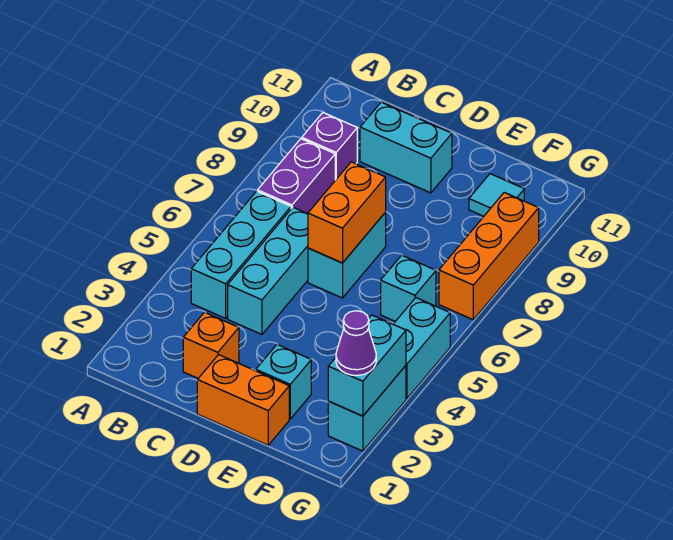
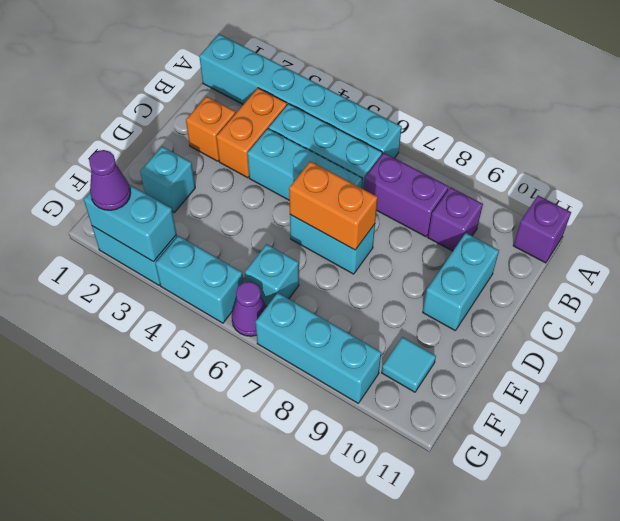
none -> cyan brick A1:A6 level 1
none -> purple brick A11 level 1
orange brick D1:E1 level 1 -> orange brick B3:C3 level 1
none -> purple cone G6 level 1
orange brick G7:G9 level 1 -> cyan brick G7:G9 level 1

